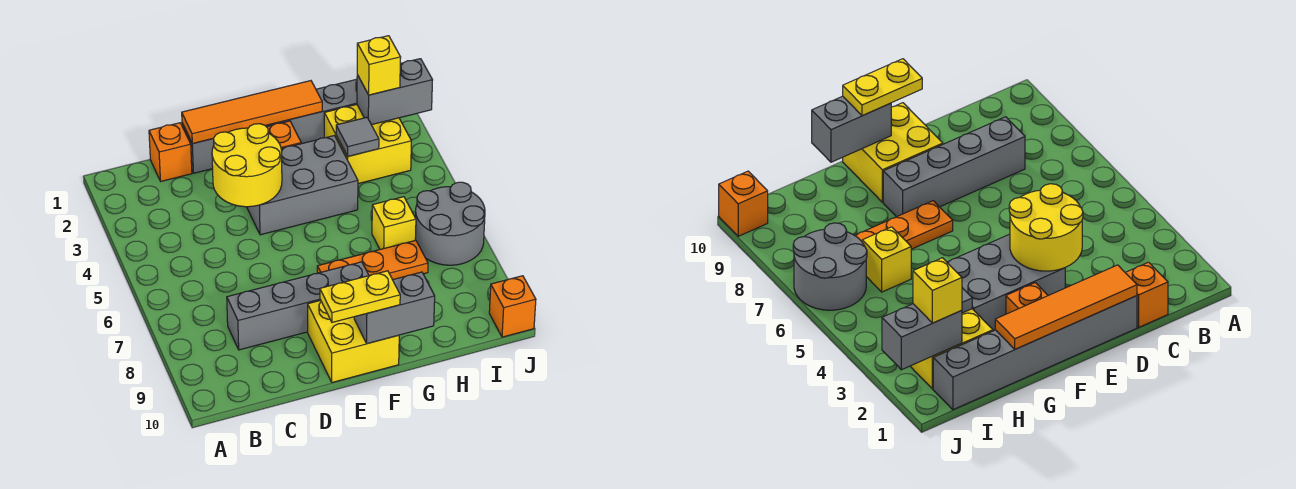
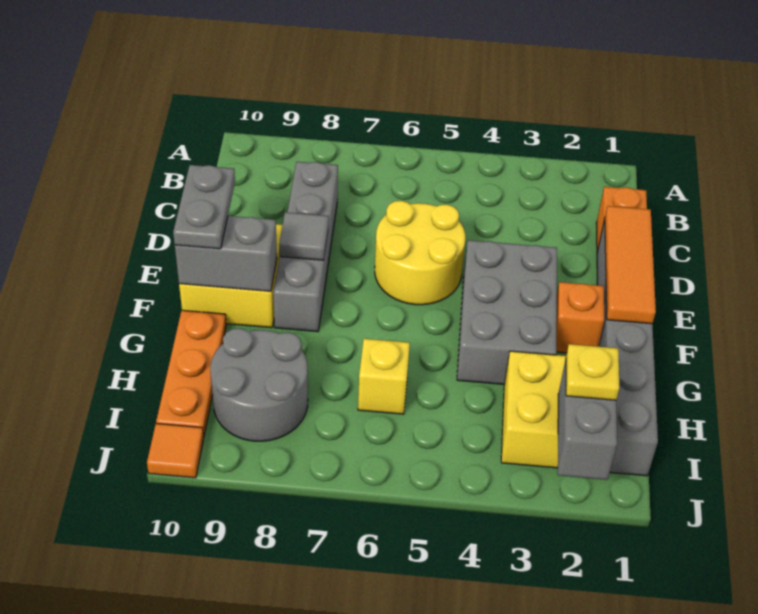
orange tile D1:G1 level 2 -> orange tile D1:F1 level 2
yellow round brick D3:E4 level 2 -> yellow round brick D5:E6 level 1
yellow plate E10:F10 level 3 -> grey plate E10:F10 level 3
orange plate F7:H7 level 1 -> orange plate G10:I10 level 1
grey brick F10:G10 level 2 -> grey brick F9:F10 level 2
grey tile H3 level 2 -> grey tile E8 level 2
yellow brick I2 level 3 -> yellow plate I2 level 3
grey round brick I6:J7 level 1 -> grey round brick H8:I9 level 1
orange brick J10 level 1 -> orange tile J10 level 1

